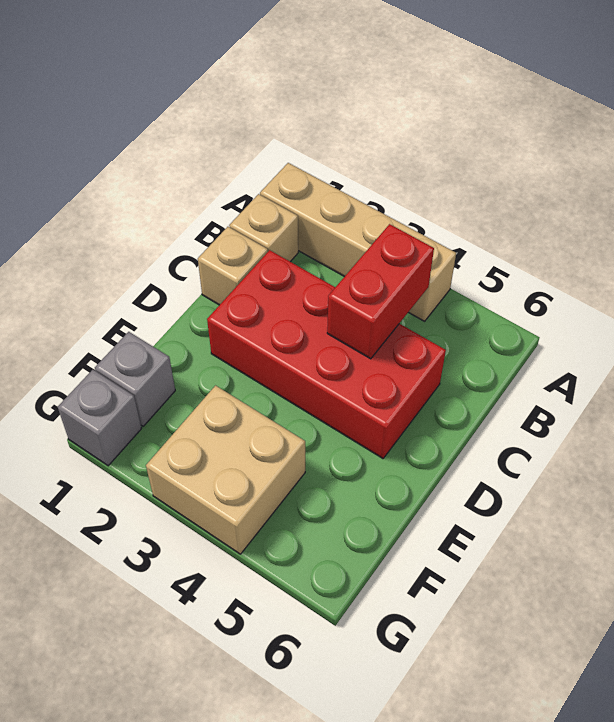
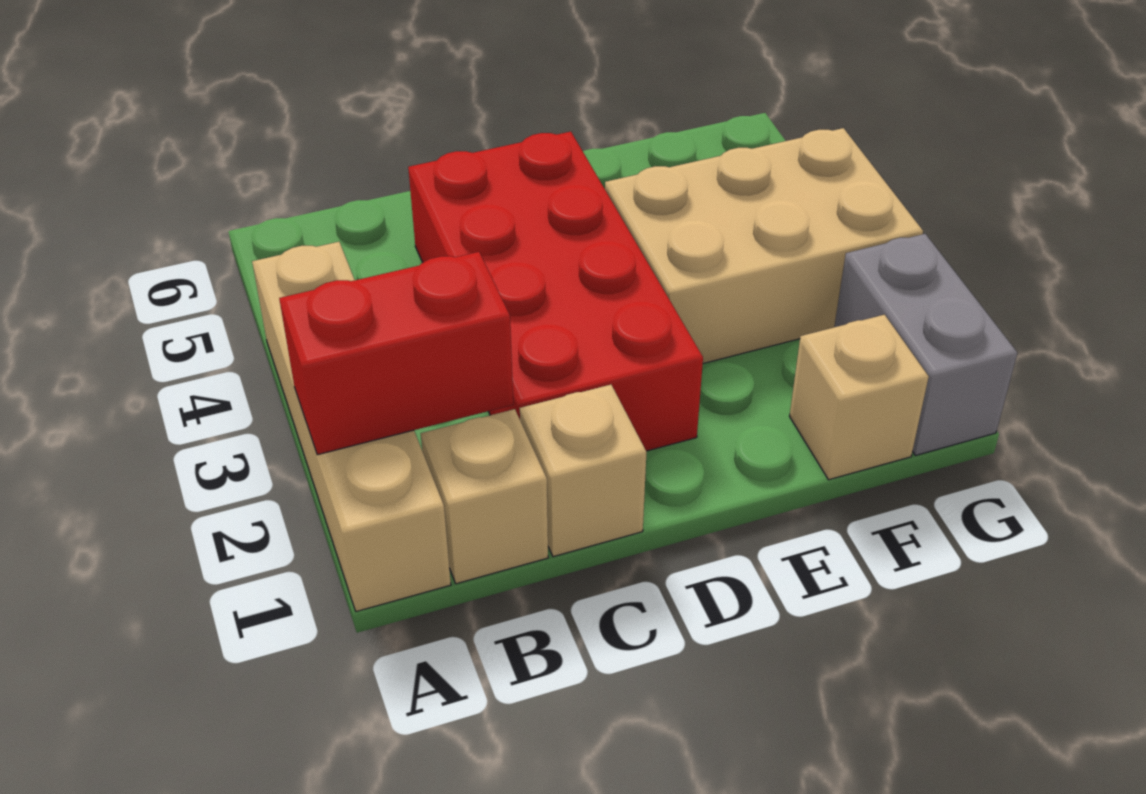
red brick B4:C4 level 2 -> red brick A2:B2 level 2
grey brick F1 level 1 -> tan brick F1 level 1
tan brick F3:G4 level 1 -> tan brick E3:G4 level 1
grey brick G1 level 1 -> grey brick G1:G2 level 1

